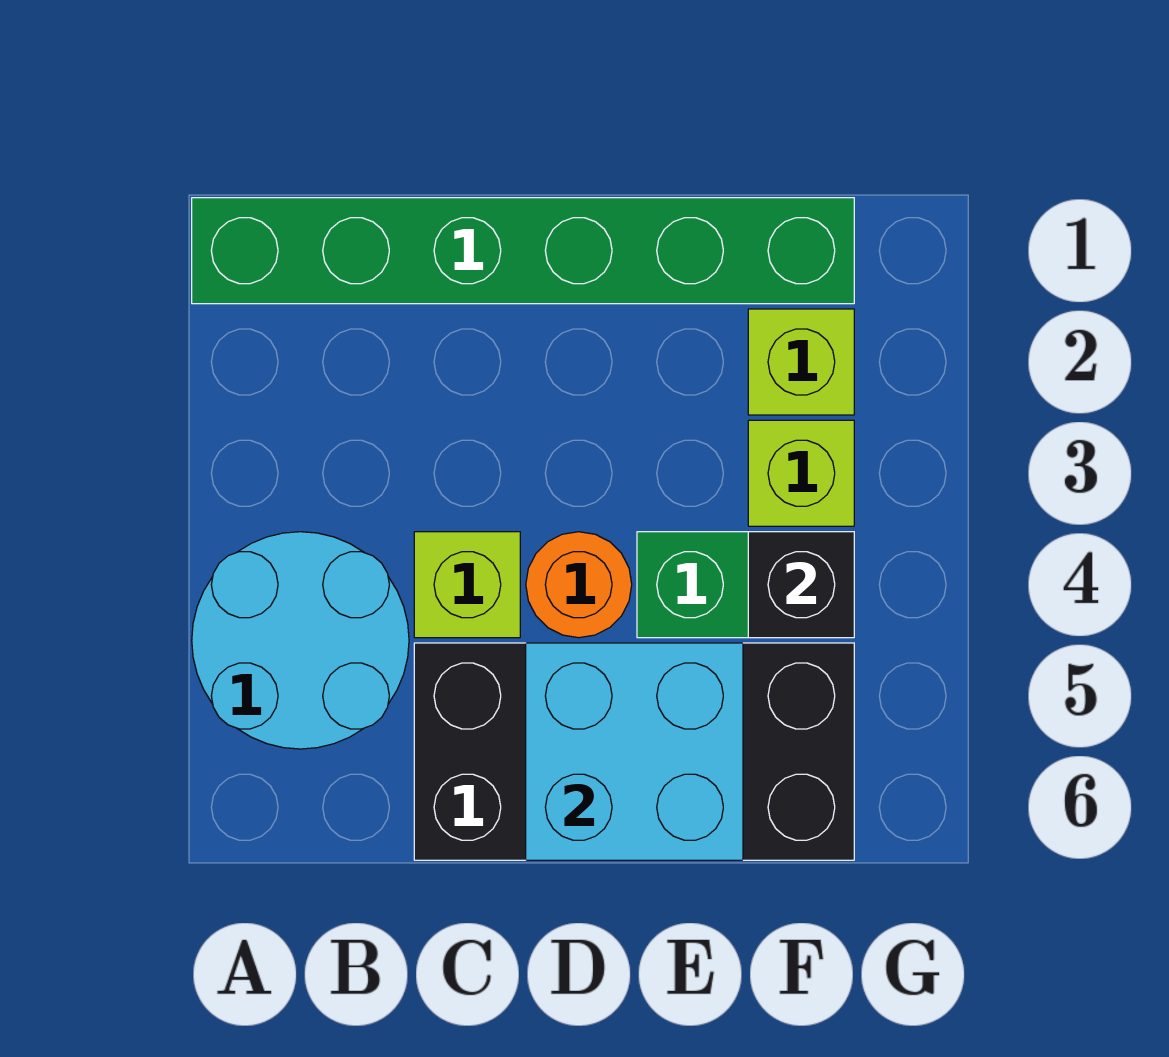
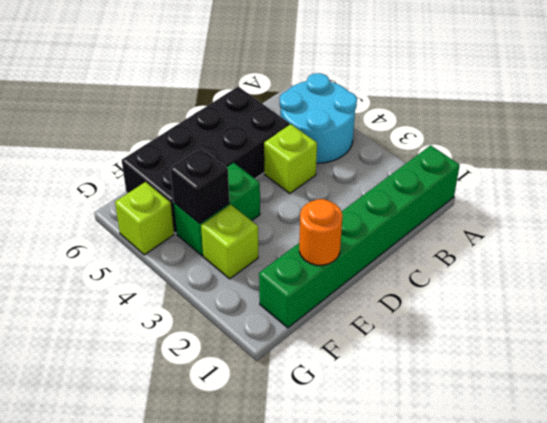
orange round brick D4 level 1 -> orange round brick E1 level 2
cyan brick D5:E6 level 2 -> none
lime brick F2 level 1 -> lime brick G5 level 1

